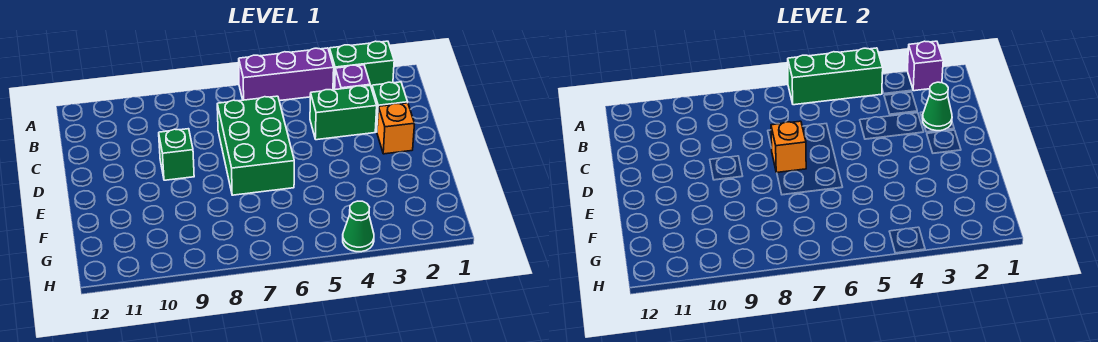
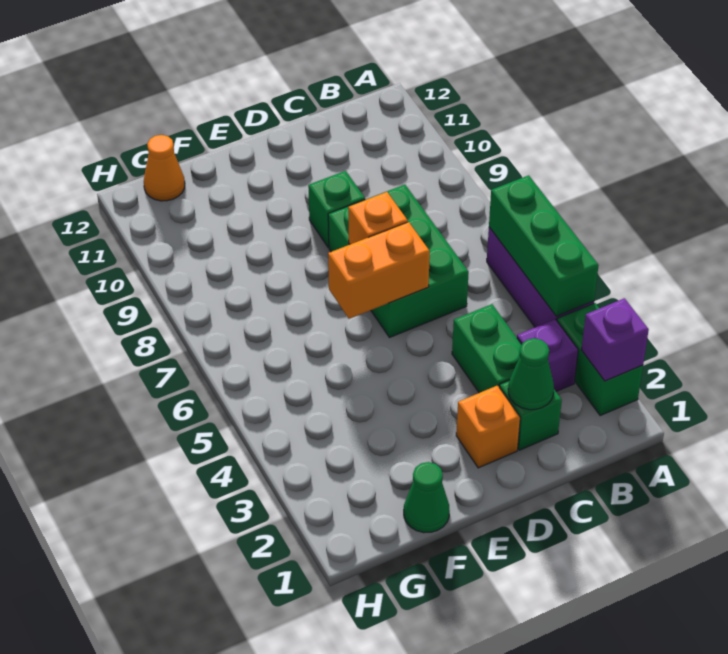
green brick C6:E7 level 1 -> green brick C6:D8 level 1
none -> orange brick D6:E6 level 2
none -> orange cone G12 level 1
green cone H4 level 1 -> green cone F1 level 1

